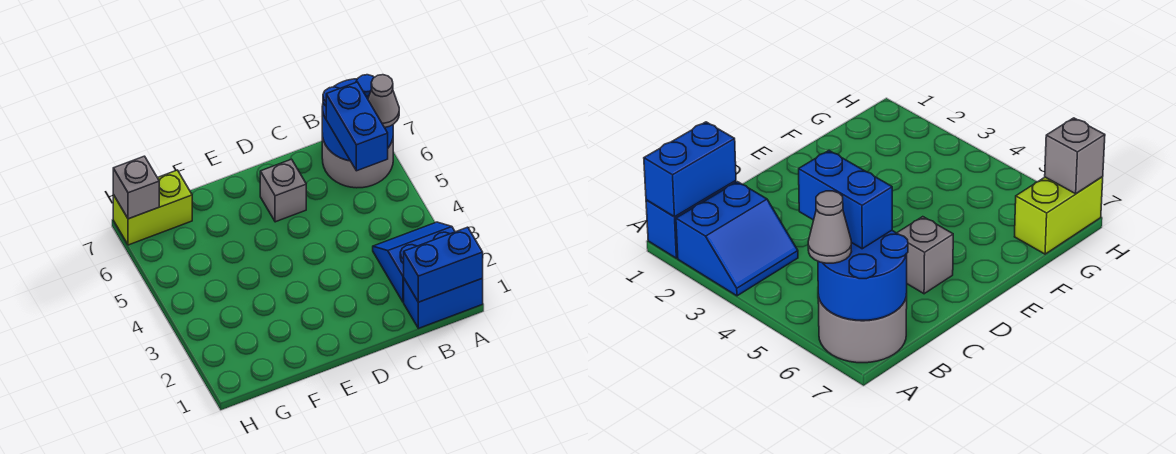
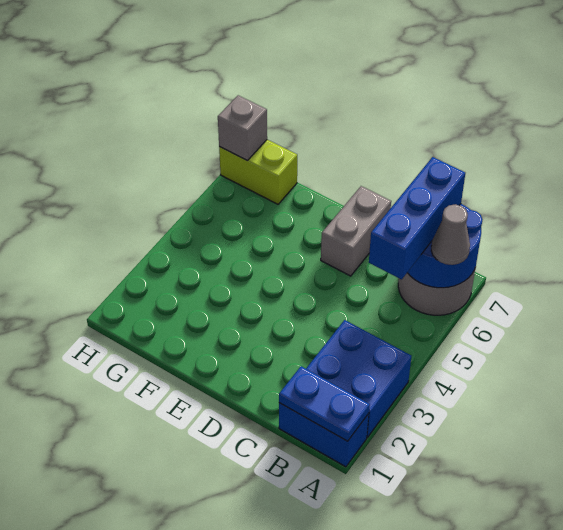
blue brick A1:B1 level 2 -> blue plate A1:B1 level 2
blue slope A2:B3 level 1 top 2 -> blue brick A2:B3 level 1
blue brick B5:B6 level 3 -> blue brick B5:B7 level 3
grey brick D6 level 1 -> grey brick D6:D7 level 1

